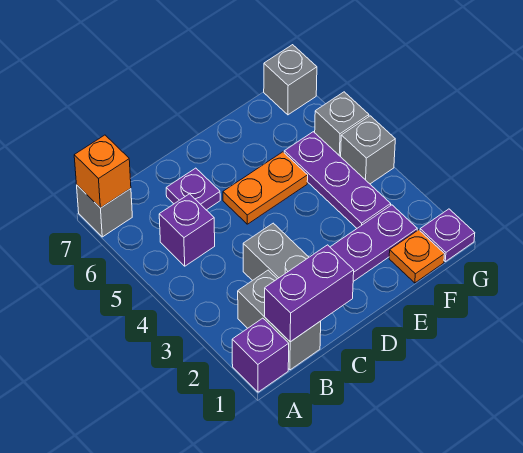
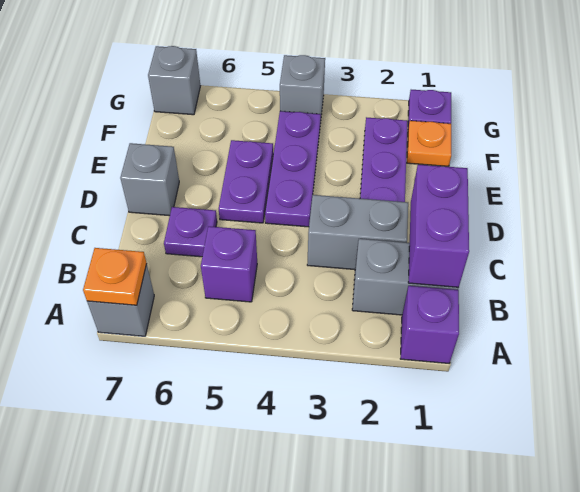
orange brick A7 level 2 -> orange plate A7 level 2
orange plate D5:E5 level 1 -> purple plate D5:E5 level 1
purple plate F3:F5 level 1 -> purple plate D4:F4 level 1
grey brick G5 level 1 -> grey brick D7 level 1

